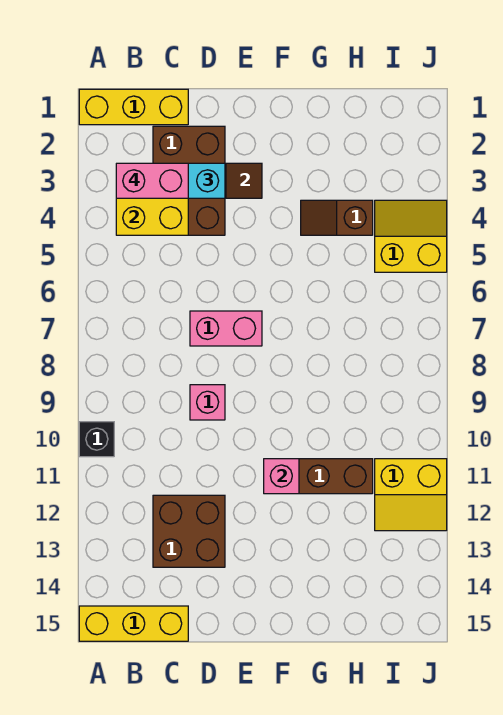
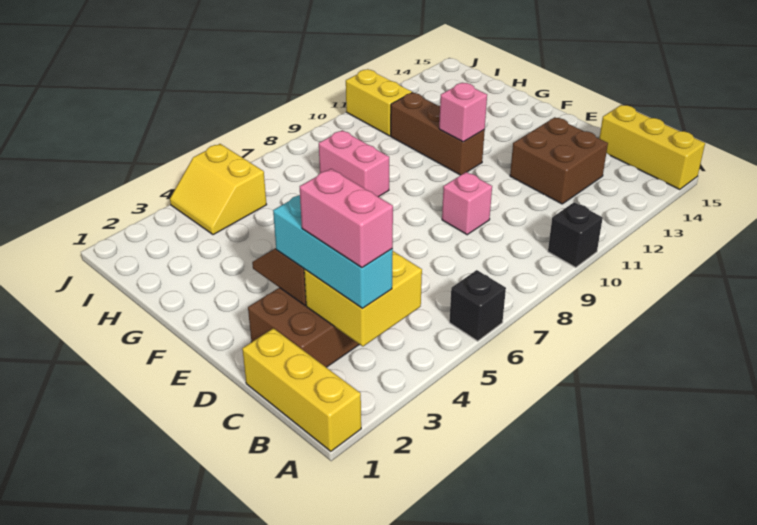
none -> black brick A6 level 1
pink brick D7:E7 level 1 -> pink brick G8:H8 level 1
brown slope G4:H4 level 1 top H -> none

